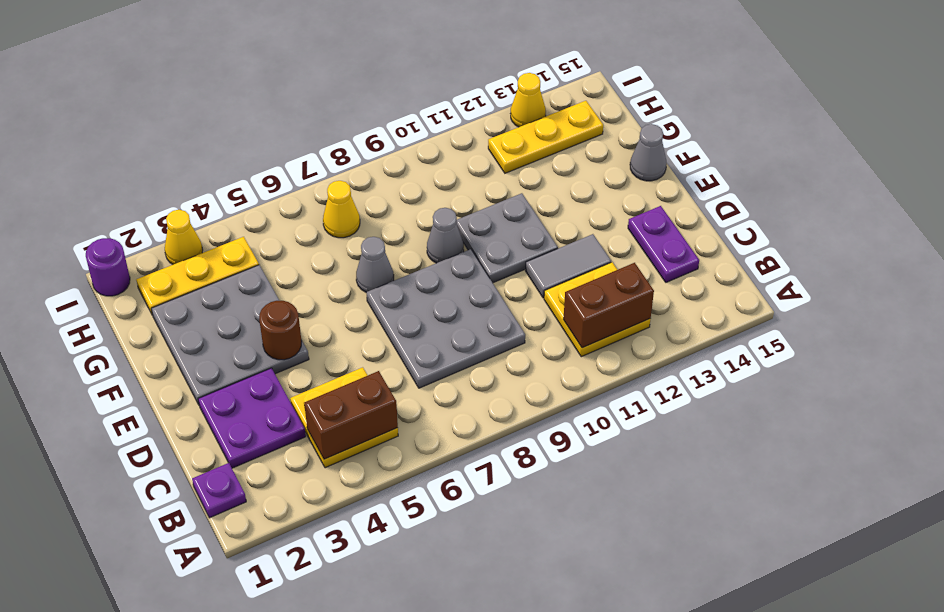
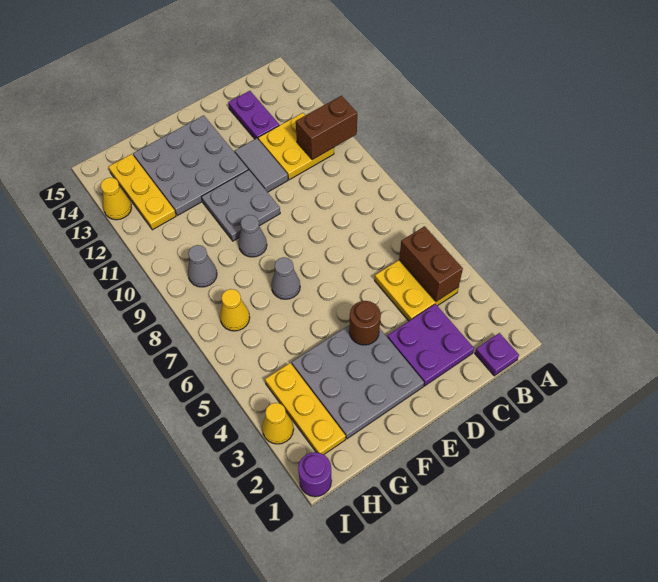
brown brick B11:B12 level 2 -> brown brick A11:B11 level 2
grey plate C7:E9 level 1 -> grey plate E12:G14 level 1
purple plate C14:D14 level 1 -> purple plate C13:C14 level 1
grey cone F15 level 1 -> grey cone H9 level 1

